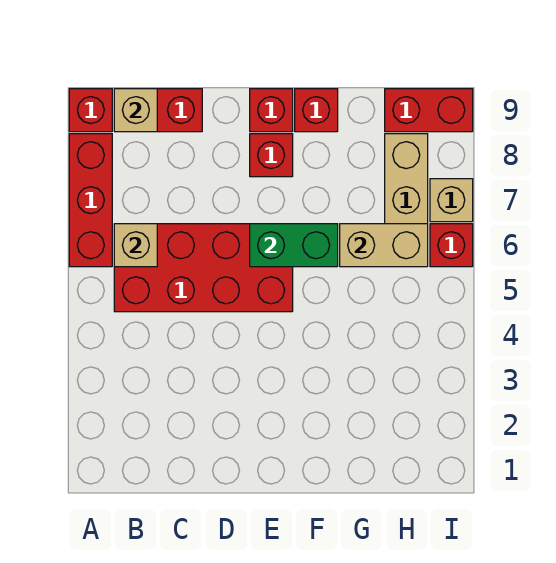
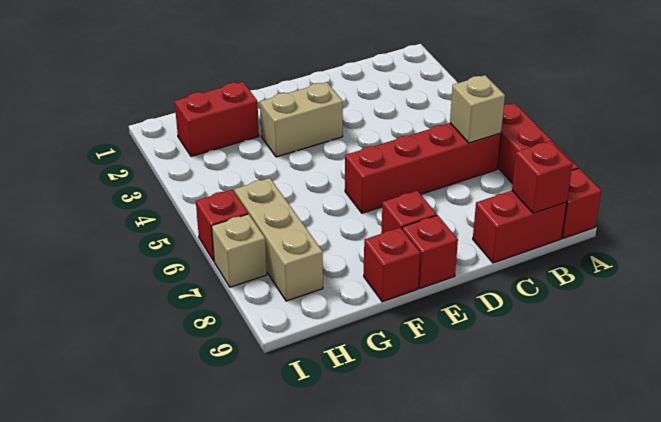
red brick B5:E6 level 1 -> red brick B6:E6 level 1
tan brick B9 level 2 -> red brick B9 level 2
green brick E6:F6 level 2 -> none
tan brick G6:H6 level 2 -> tan brick E3:F3 level 1
red brick H9:I9 level 1 -> red brick G2:H2 level 1

